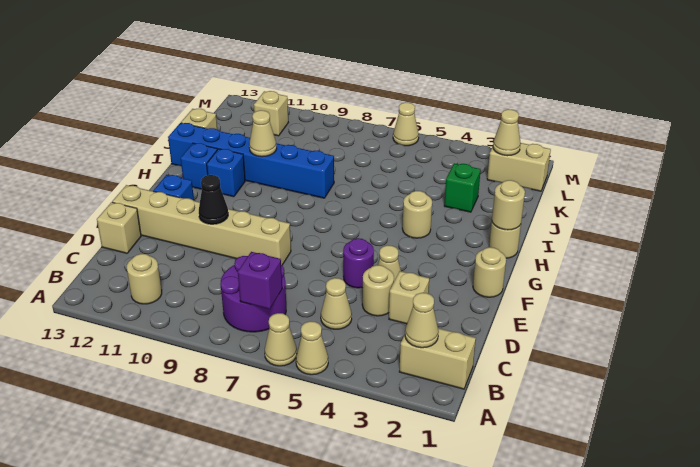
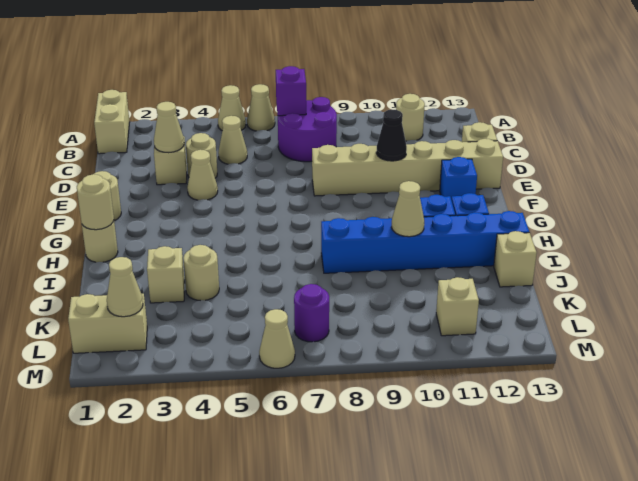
tan brick B1:B2 level 1 -> tan brick A1:B1 level 1
tan cone B2 level 2 -> tan cone D3 level 2
purple round brick E5 level 1 -> purple round brick L7 level 1
tan round brick H4 level 1 -> tan round brick J4 level 1
green brick J3 level 1 -> tan brick J3 level 1

